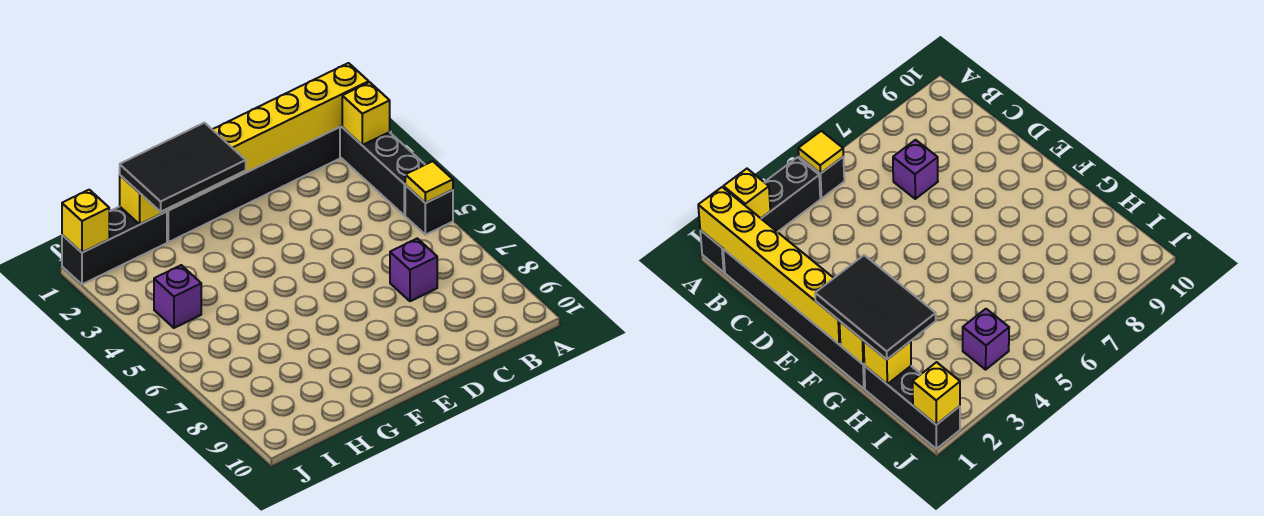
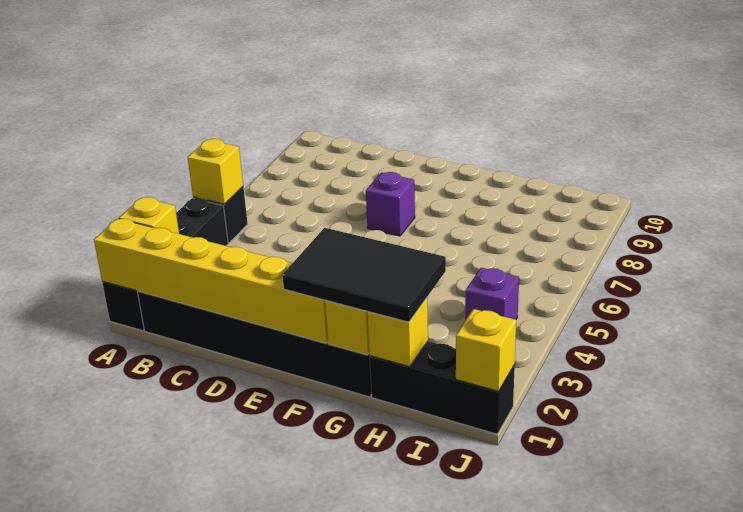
yellow tile A5 level 2 -> yellow brick A5 level 2
purple brick C7 level 1 -> purple brick E7 level 1

